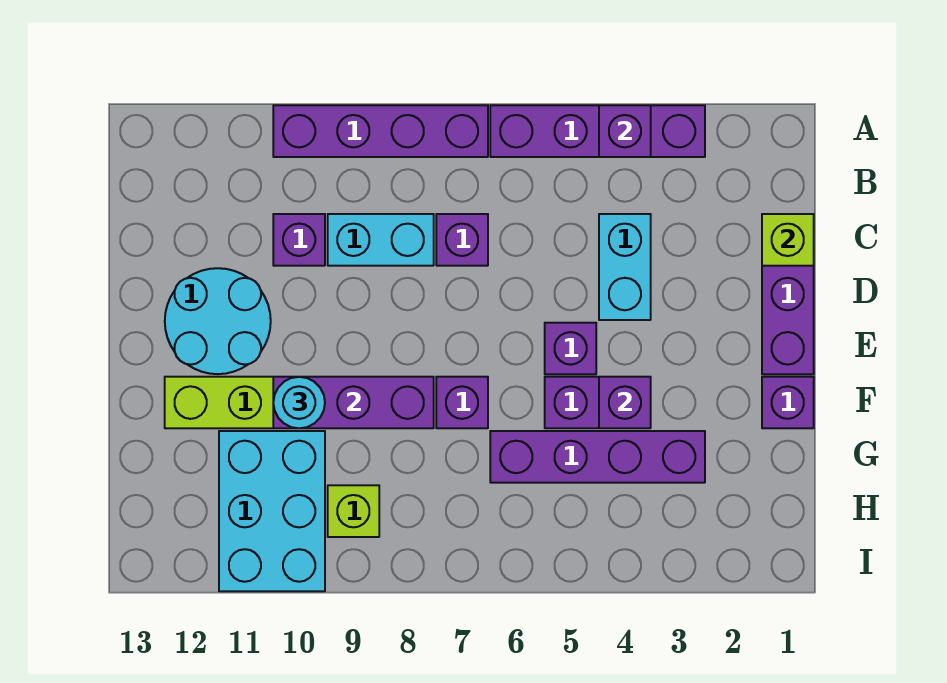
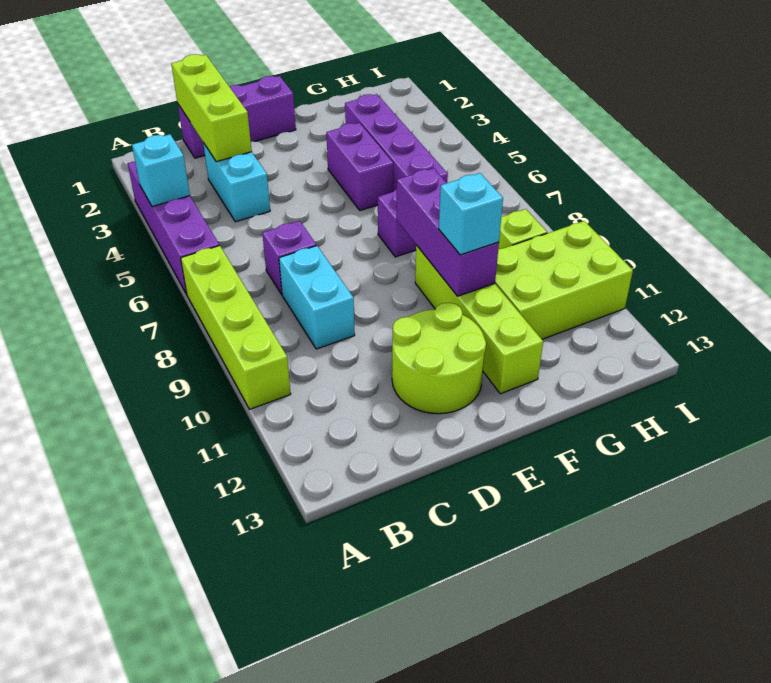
purple brick A4 level 2 -> cyan brick A4 level 2
purple brick A7:A10 level 1 -> lime brick A7:A10 level 1
lime brick C1 level 2 -> lime brick C1:C3 level 2
cyan brick C4:D4 level 1 -> cyan brick C3:C4 level 1
purple brick C10 level 1 -> none
cyan round brick D11:E12 level 1 -> lime round brick D11:E12 level 1
purple brick E5 level 1 -> none
purple brick F1 level 1 -> none
purple brick F4 level 2 -> none
cyan round brick F10 level 3 -> cyan brick F10 level 3
cyan brick G10:I11 level 1 -> lime brick G10:I11 level 1

